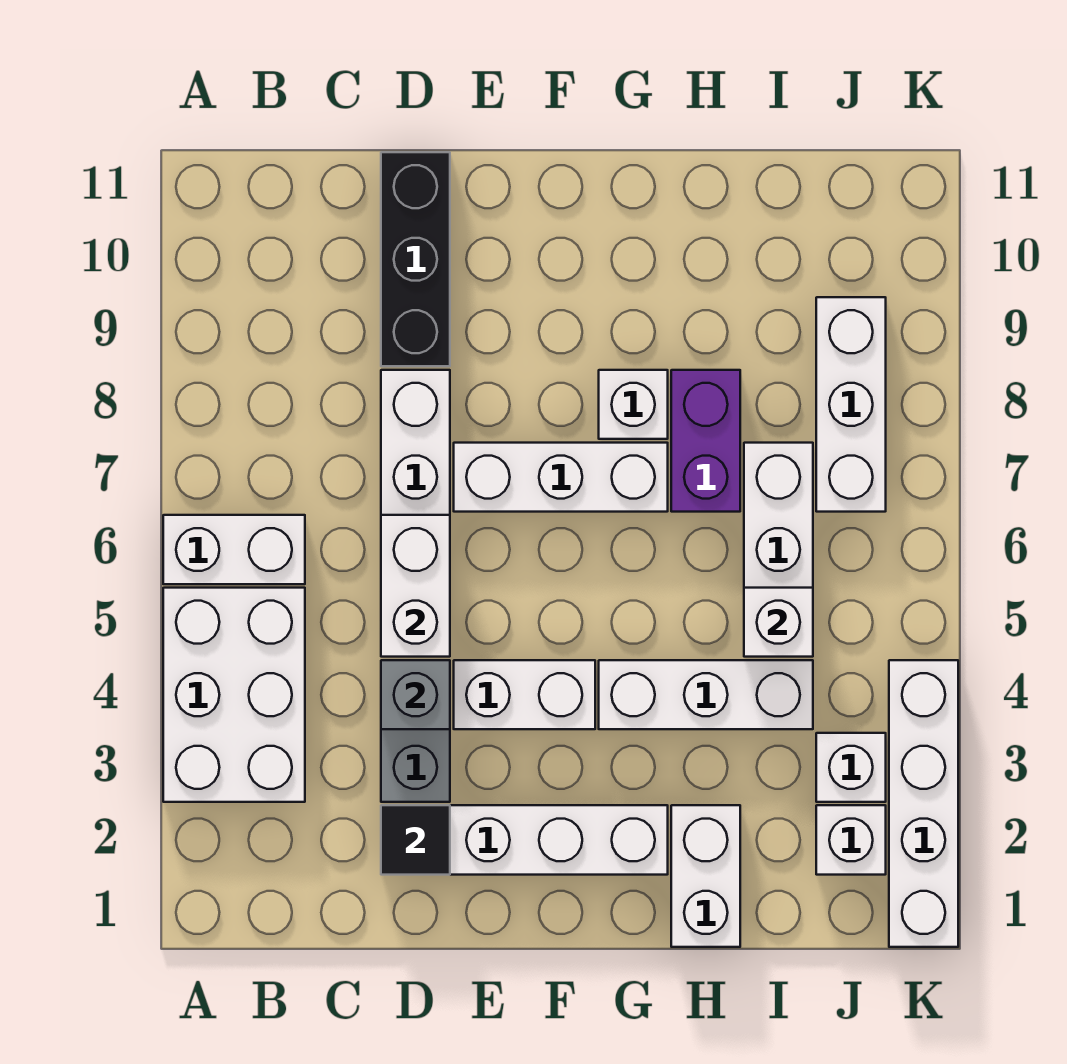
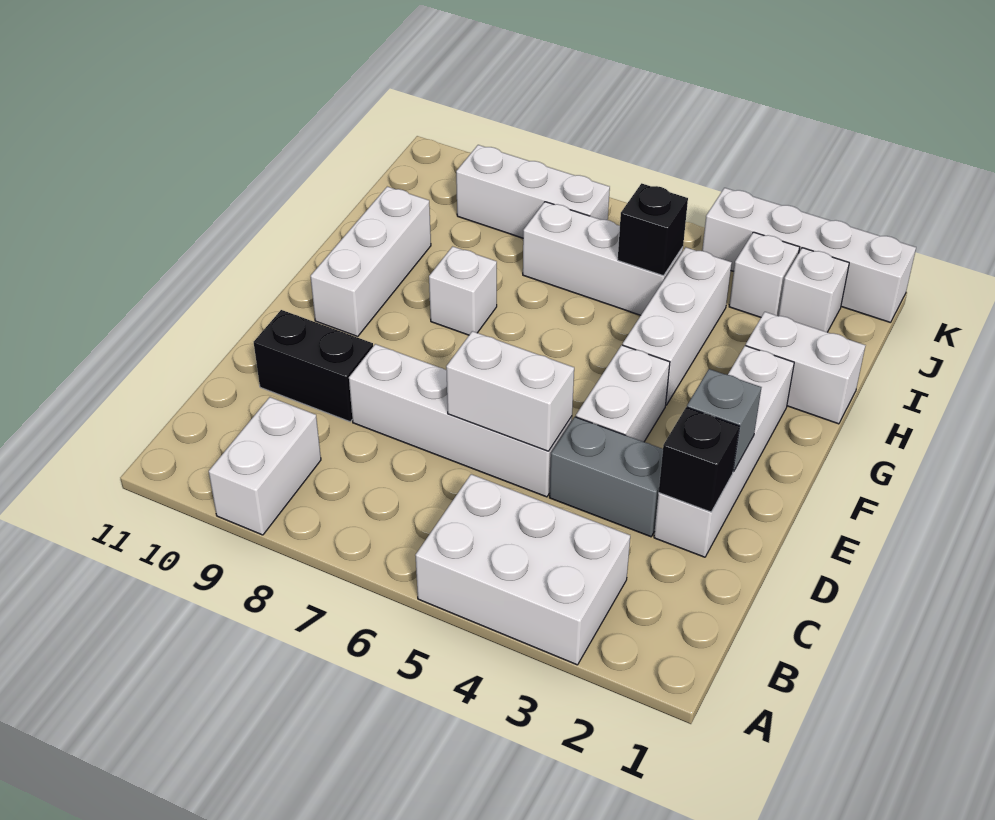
white brick A6:B6 level 1 -> white brick A9:B9 level 1
black tile D2 level 2 -> black brick D2 level 2
grey brick D4 level 2 -> grey brick E2 level 2
black brick D9:D11 level 1 -> black brick D9:D10 level 1
white brick E7:G7 level 1 -> white brick F10:H10 level 1
purple brick H7:H8 level 1 -> none
white brick I5 level 2 -> black brick I5 level 2

